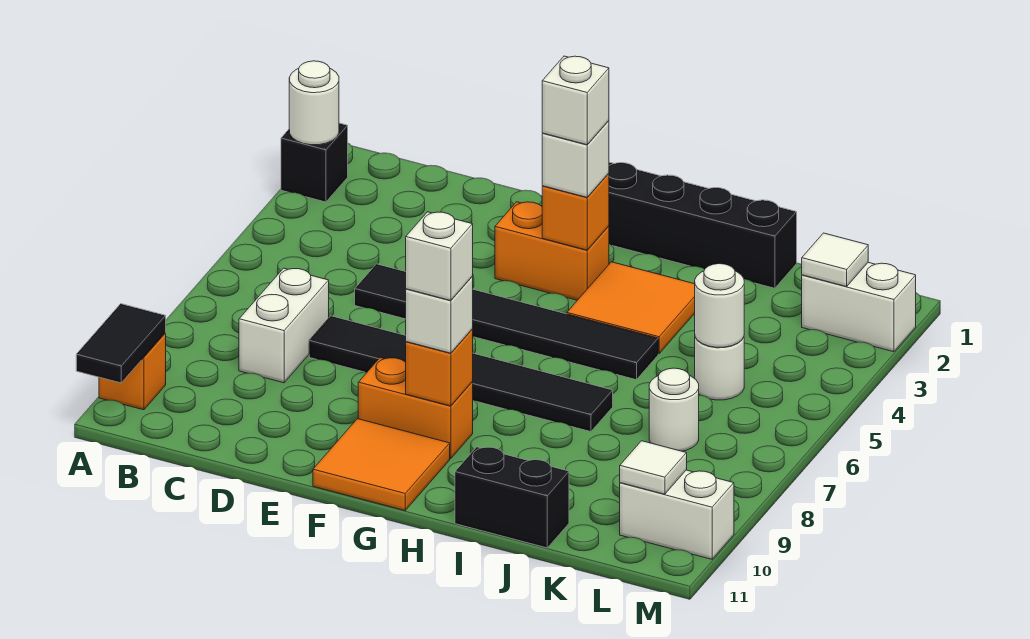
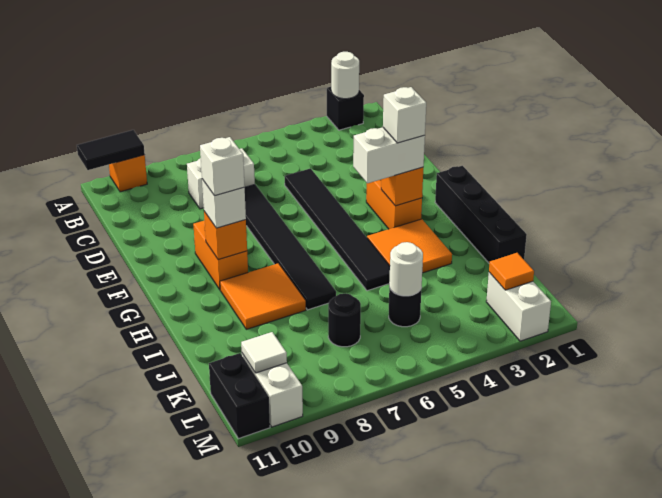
orange tile F10:G11 level 1 -> orange tile H8:I9 level 1
white brick G3 level 3 -> white brick G3:G4 level 3
black brick I11:J11 level 1 -> black brick L11:M11 level 1
white round brick K5 level 1 -> black round brick K5 level 1
white round brick K7 level 1 -> black round brick K7 level 1
white tile L2 level 2 -> orange tile L2 level 2

